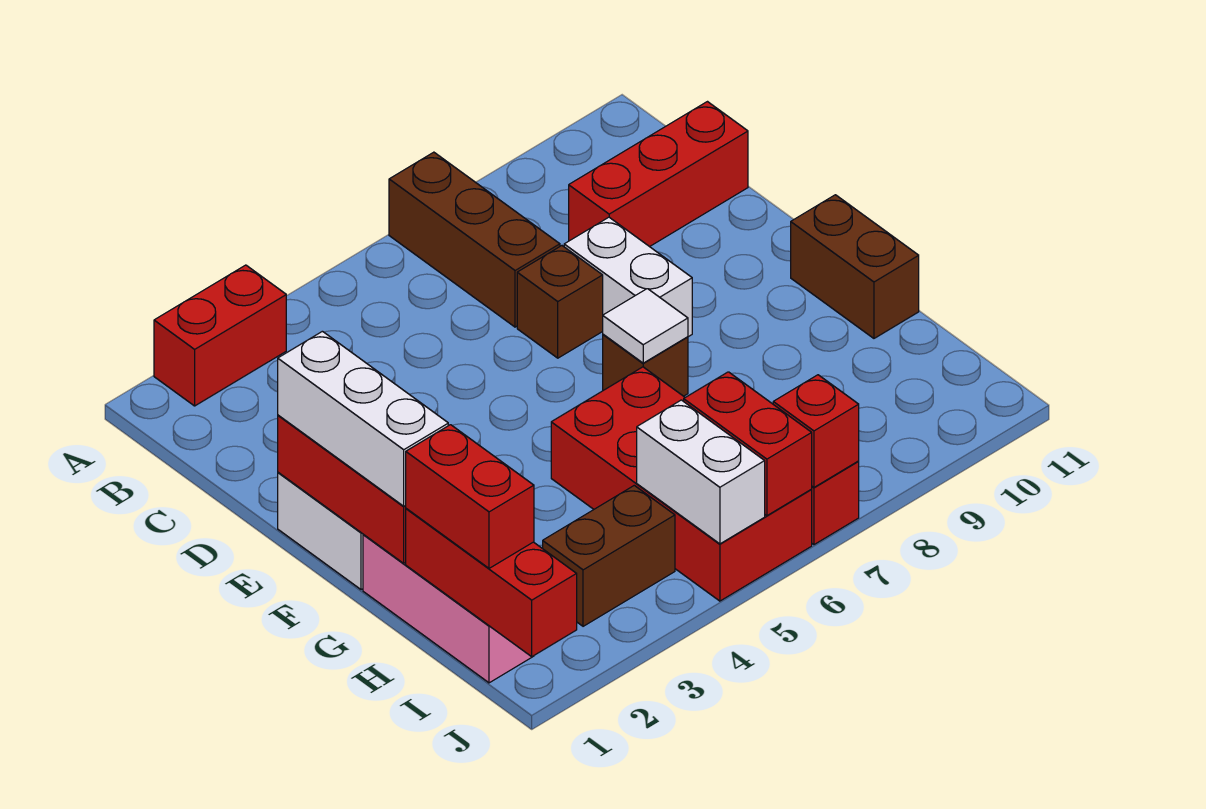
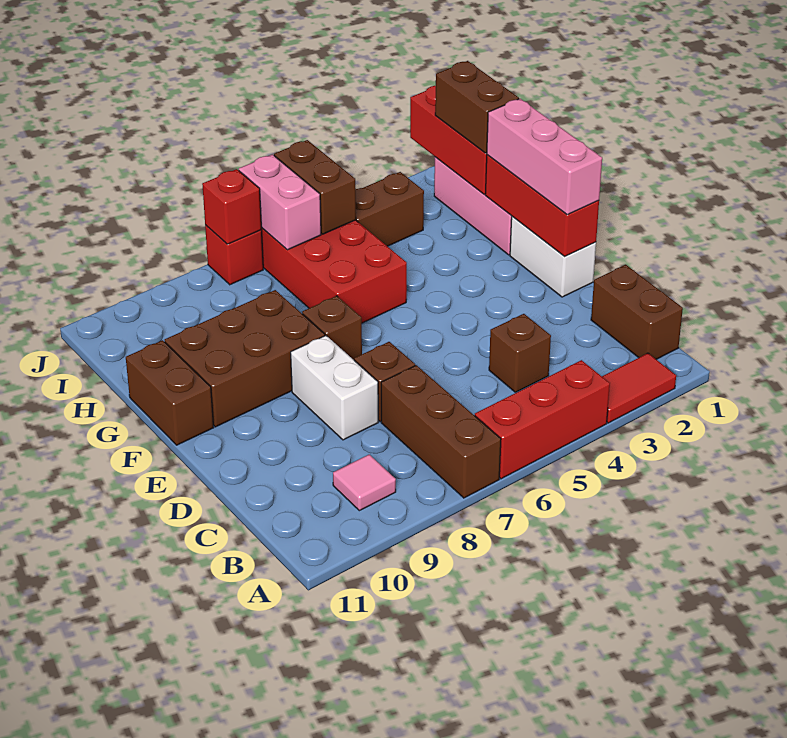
red brick A2:A3 level 1 -> red tile A2:A3 level 1
none -> brown brick B1:C1 level 1
none -> pink tile B9 level 1
none -> brown brick C4 level 1
red brick C9:C11 level 1 -> red brick A4:A6 level 1
white brick E1:G1 level 3 -> pink brick E1:G1 level 3
white tile F7 level 2 -> none
none -> brown brick F8:G10 level 1
red brick H1:I1 level 3 -> brown brick H1:I1 level 3
white brick I5:J5 level 2 -> brown brick I5:J5 level 2
red brick I6:J6 level 2 -> pink brick I6:J6 level 2

